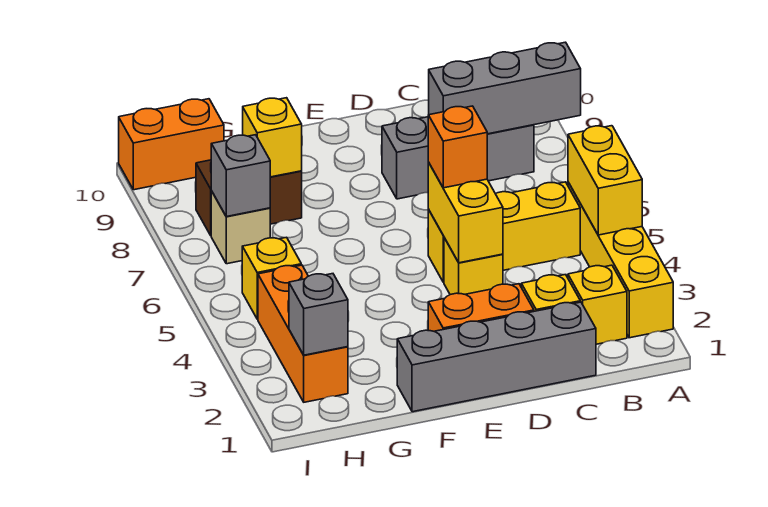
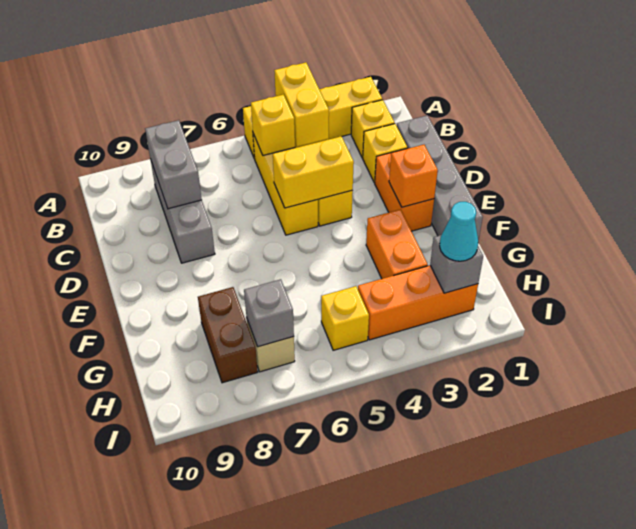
yellow brick A4:A5 level 2 -> yellow brick A4:B4 level 2
grey brick A8:C8 level 2 -> grey brick B8:C8 level 2
orange brick D5 level 3 -> orange brick E2 level 2
yellow brick G8 level 2 -> yellow brick B5 level 2
none -> cyan cone H2 level 3
orange brick H10:I10 level 1 -> orange brick F3:G3 level 1

